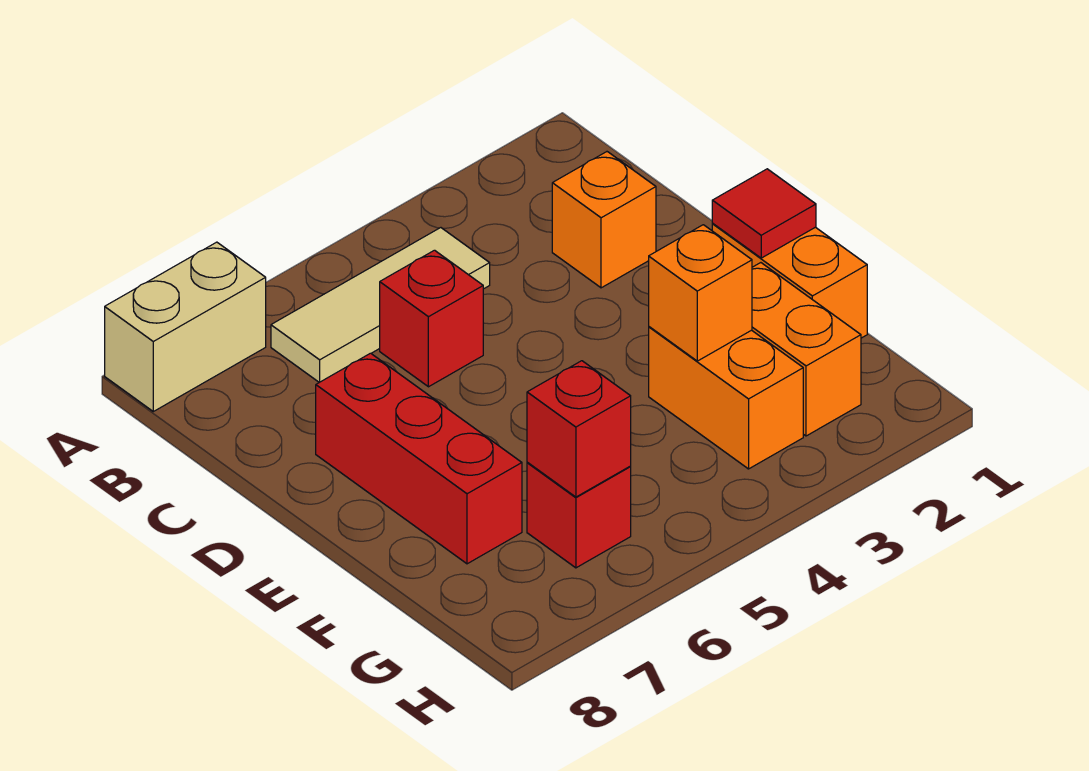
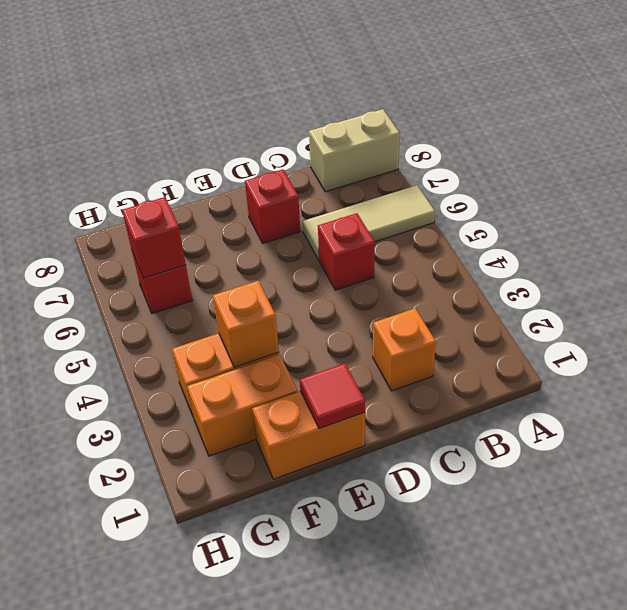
tan brick A7:A8 level 1 -> tan brick A8:B8 level 1
tan tile B4:B6 level 1 -> tan tile A6:C6 level 1
red brick D7:F7 level 1 -> red brick D7 level 1

